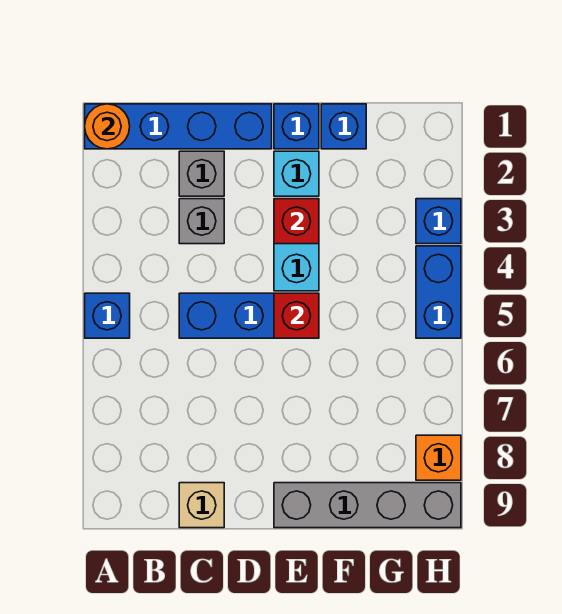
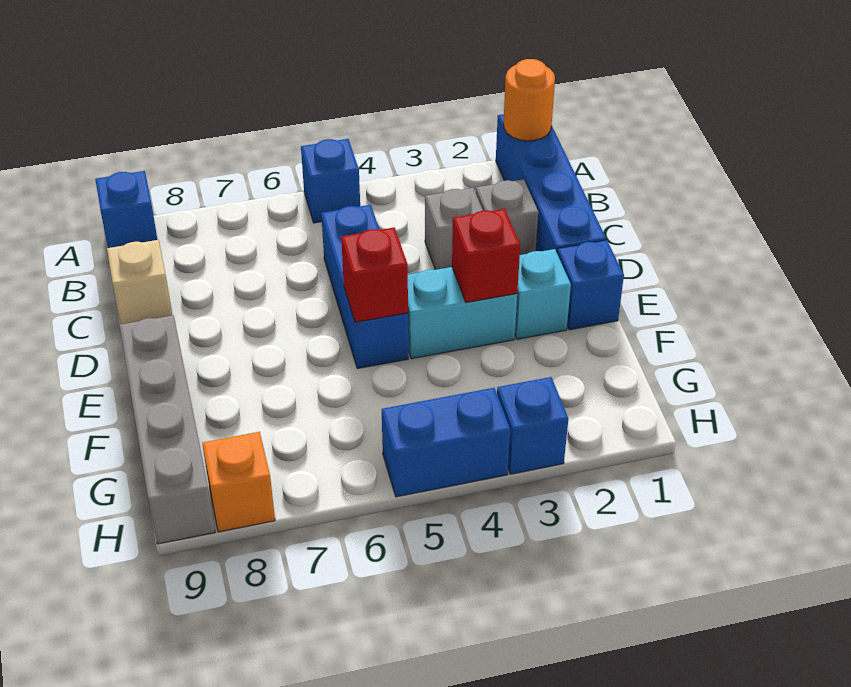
blue brick F1 level 1 -> blue brick A9 level 1

